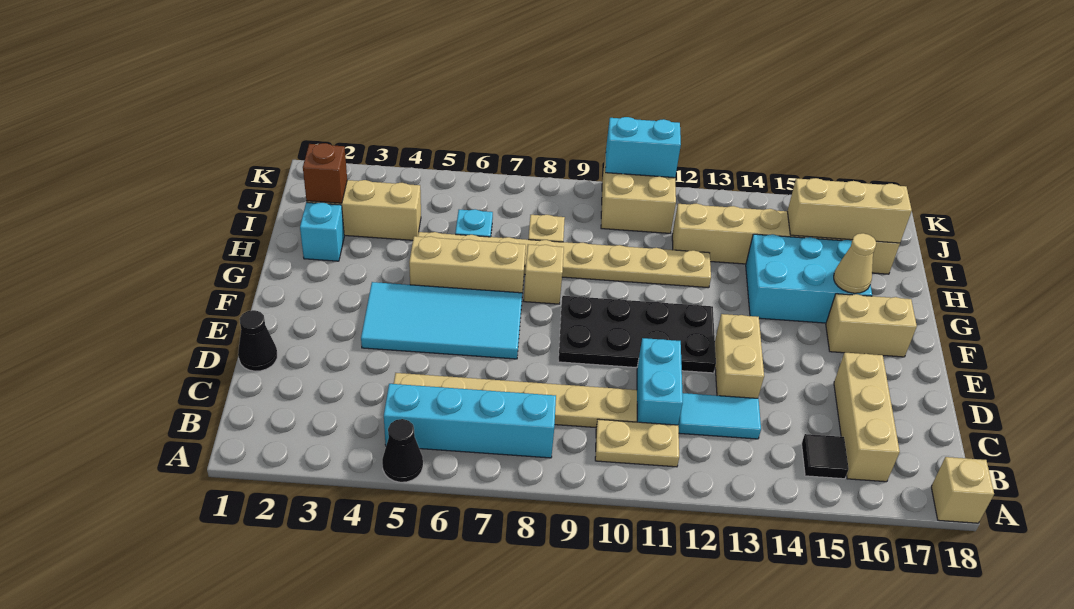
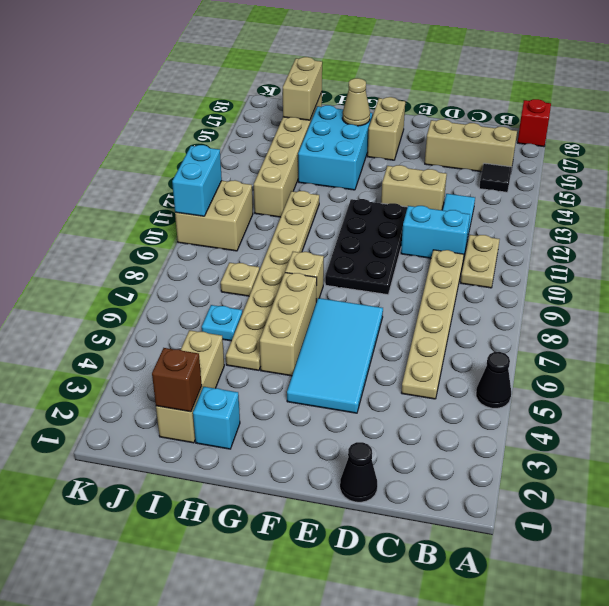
tan brick A18 level 1 -> red brick A18 level 1
cyan brick B5:B8 level 1 -> none
tan brick I15:I17 level 2 -> tan brick I16:I17 level 2

